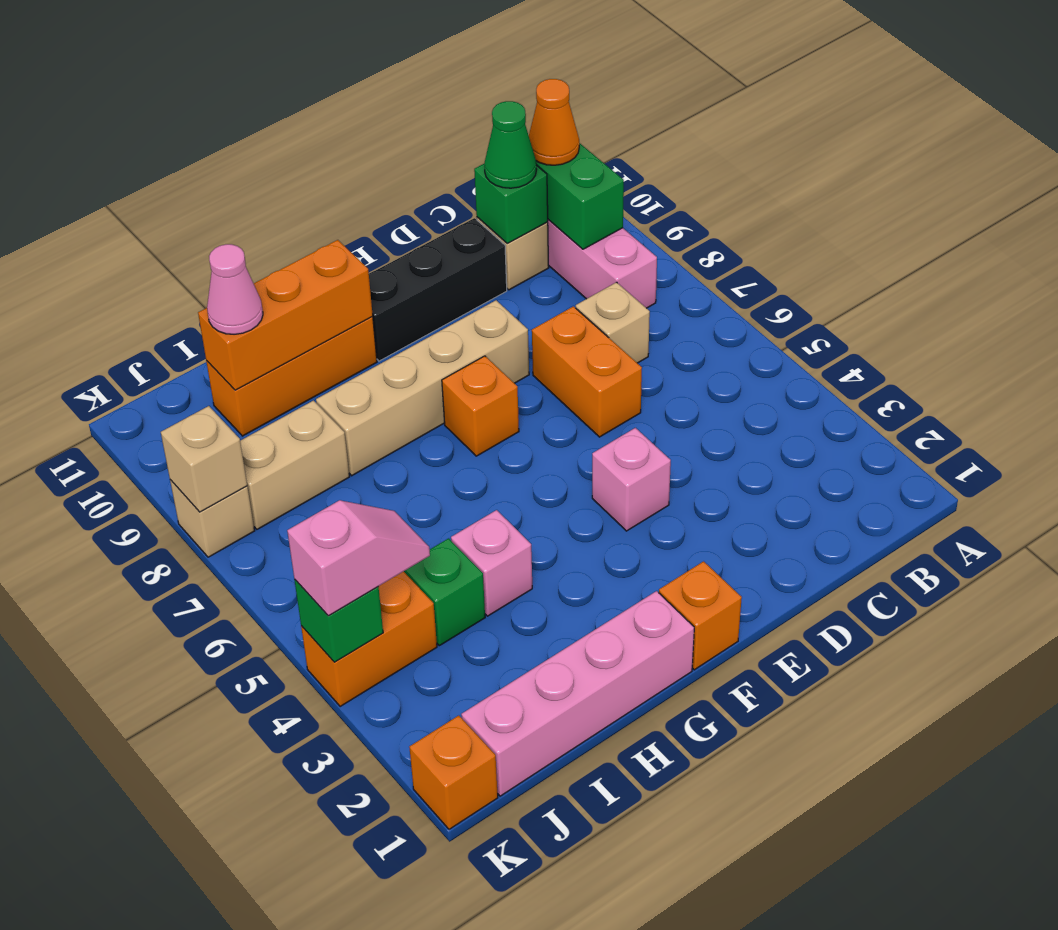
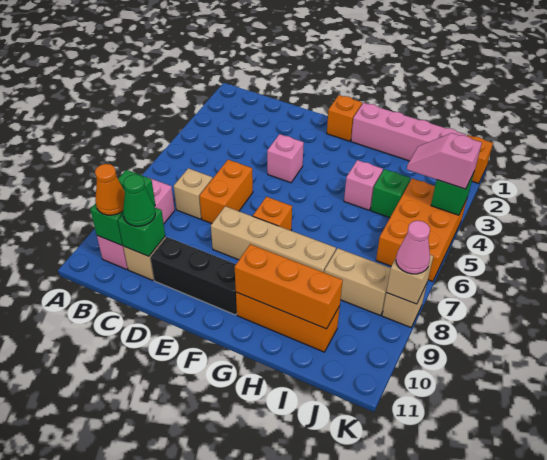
pink cone I10 level 3 -> pink cone K8 level 3
orange brick J4:K4 level 1 -> orange brick J4:K6 level 1

